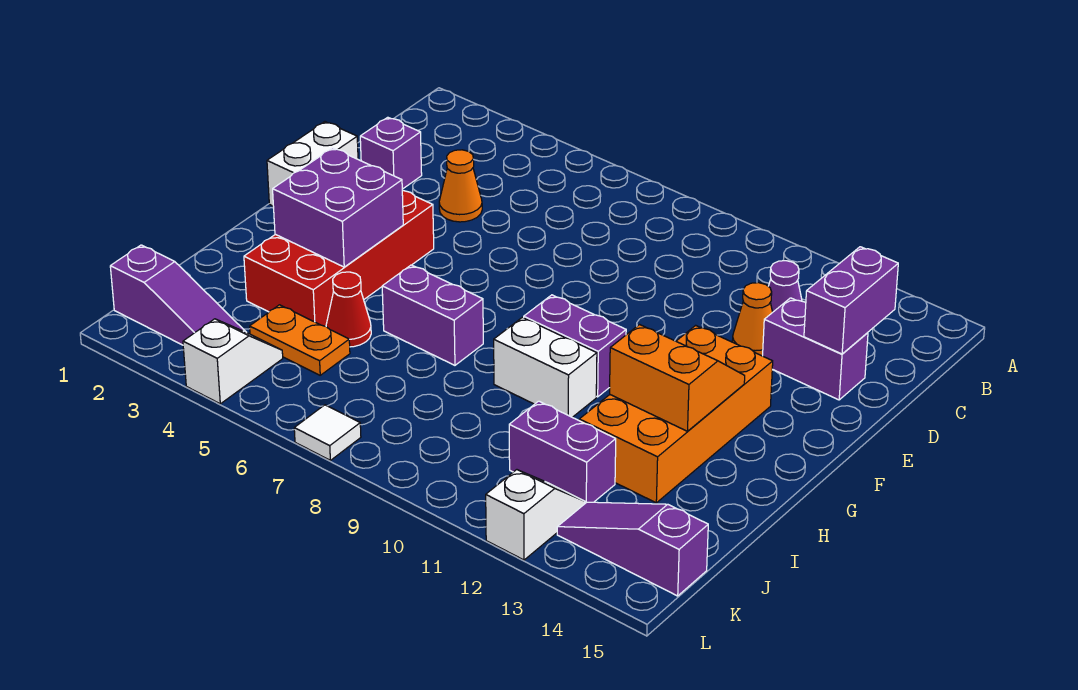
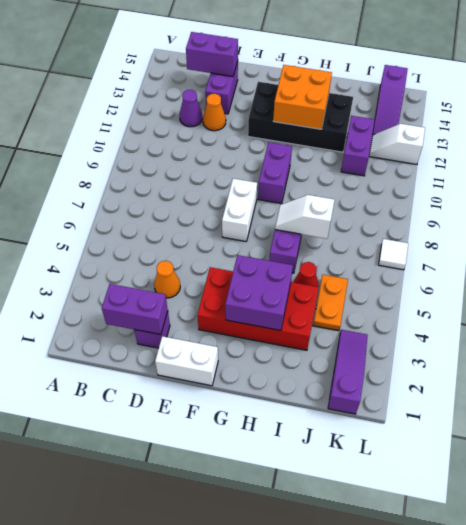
none -> purple brick C2:D2 level 2
orange brick F12:I13 level 1 -> black brick F12:I13 level 1
orange slope G12:H13 level 2 top H -> orange brick G12:H13 level 2
white brick H9:H10 level 1 -> white brick F7:F8 level 1
white slope K4:L4 level 1 top L -> white slope H7:I7 level 2 top I

